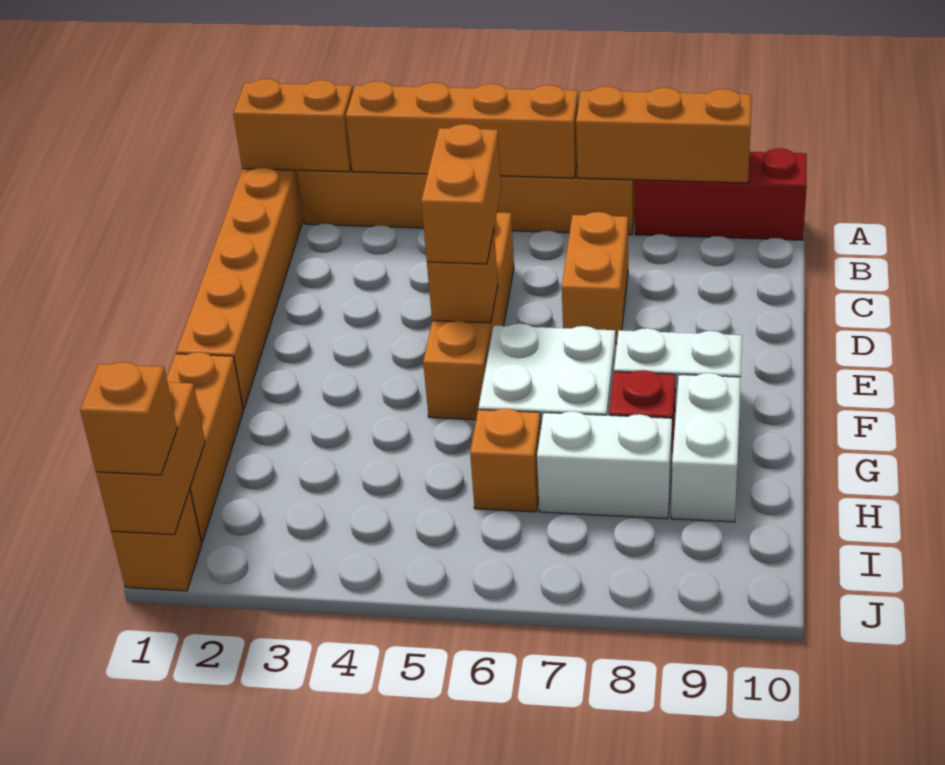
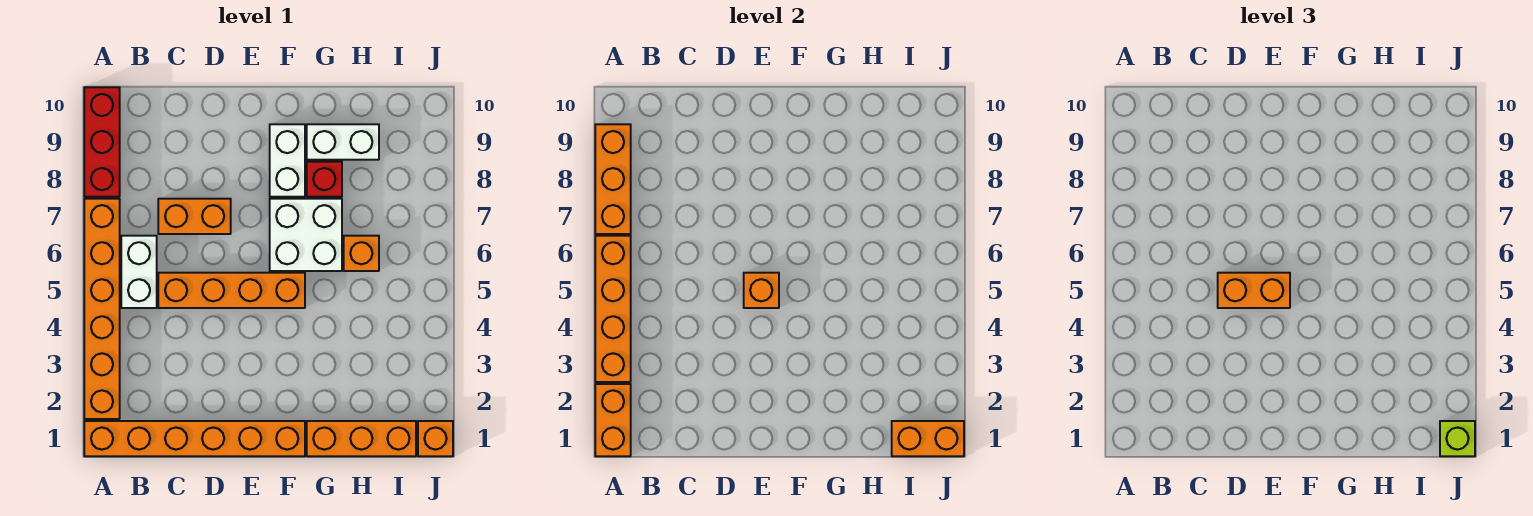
white brick H7:H8 level 1 -> white brick B5:B6 level 1
orange brick J1 level 3 -> lime brick J1 level 3

